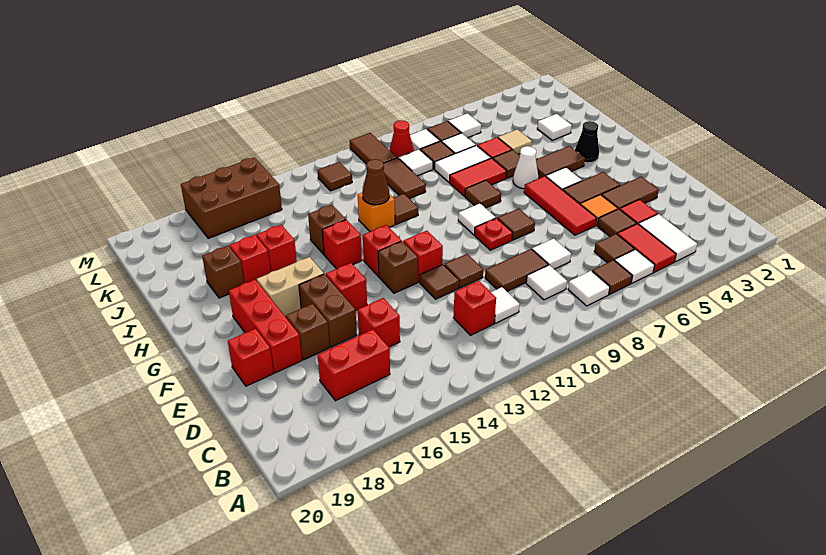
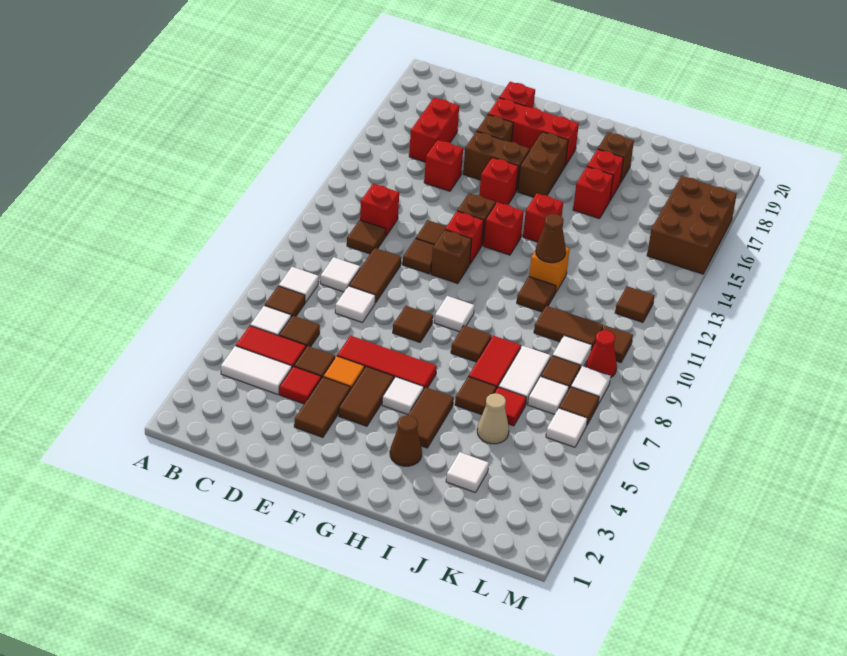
white tile C11 level 1 -> brown tile C11 level 1
red plate F9 level 1 -> none
tan brick G16:G17 level 1 -> brown brick G16:G17 level 1
black cone H3 level 1 -> brown cone H3 level 1
white cone H6 level 1 -> none
brown brick I14 level 1 -> brown brick F11 level 1
tan tile J5 level 1 -> tan cone J5 level 1
brown tile L10:M10 level 1 -> brown tile L10 level 1

